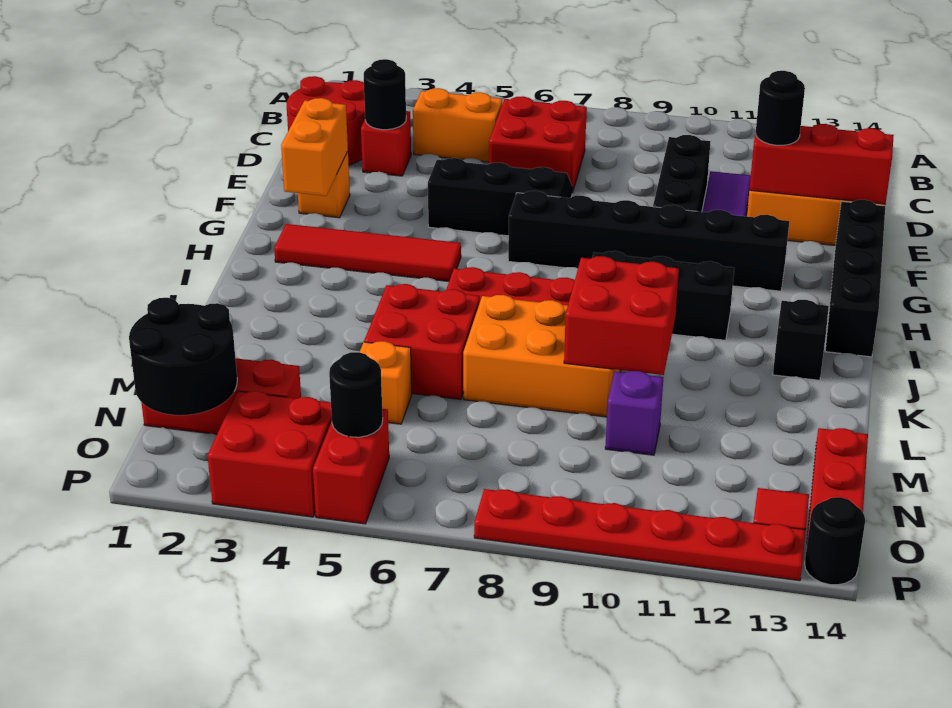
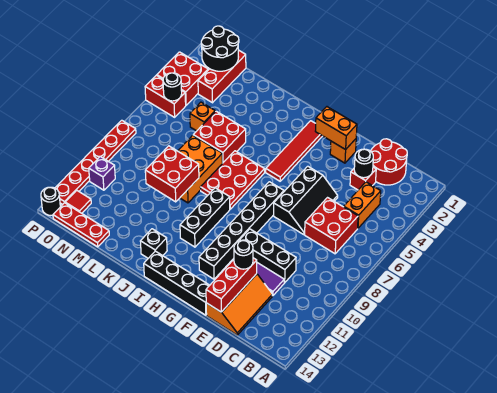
purple brick M10 level 1 -> purple brick O11 level 1

